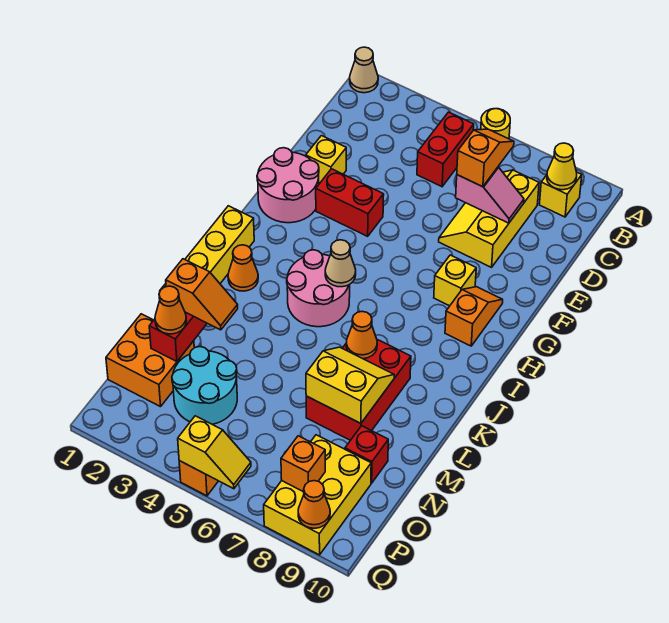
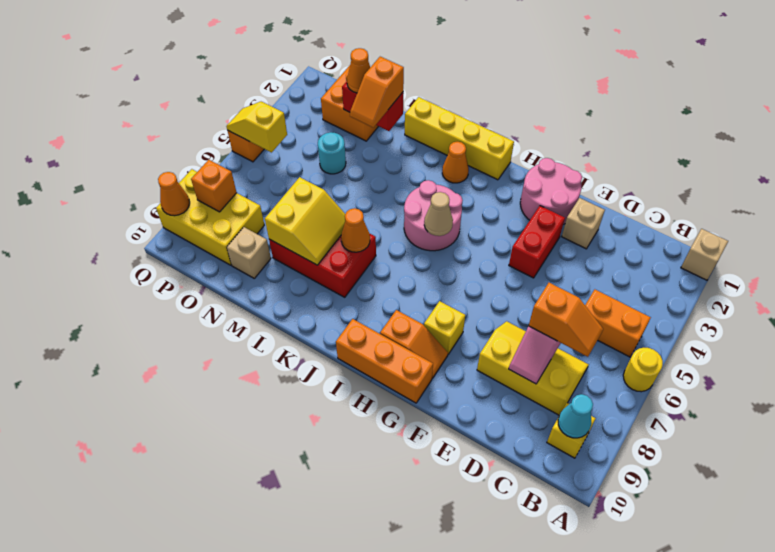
tan cone A1 level 1 -> tan brick A1 level 1
red brick B5:C5 level 1 -> orange brick B5:C5 level 1
yellow cone B9 level 2 -> cyan cone B9 level 2
yellow brick E2 level 1 -> tan brick E2 level 1
none -> orange brick G10:I10 level 1
cyan round brick N3:O4 level 1 -> cyan round brick N4 level 1
red brick N9 level 1 -> tan brick N9 level 1
yellow slope Q5:Q6 level 2 top 5 -> yellow slope P5:Q5 level 2 top P

